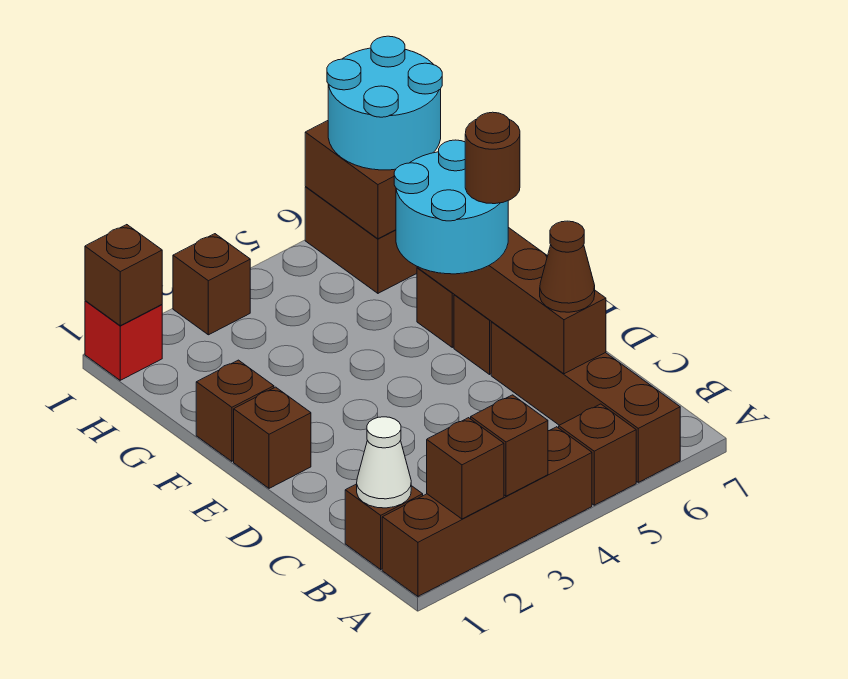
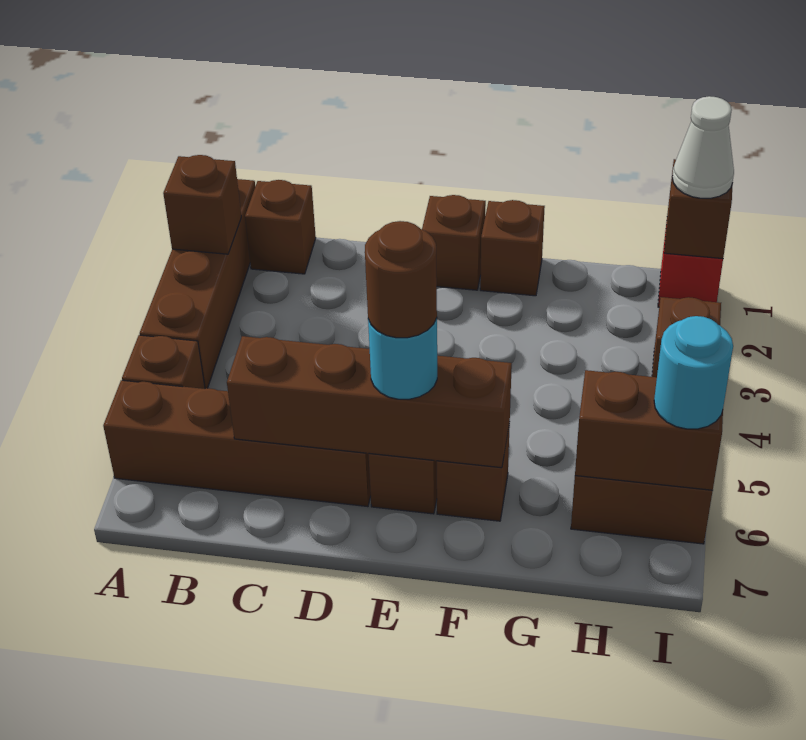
brown brick A3 level 2 -> none
white cone B1 level 2 -> white cone I1 level 3
brown cone C6 level 3 -> none
cyan round brick E5:F6 level 3 -> cyan round brick E6 level 3
cyan round brick H6:I7 level 3 -> cyan round brick I6 level 3

